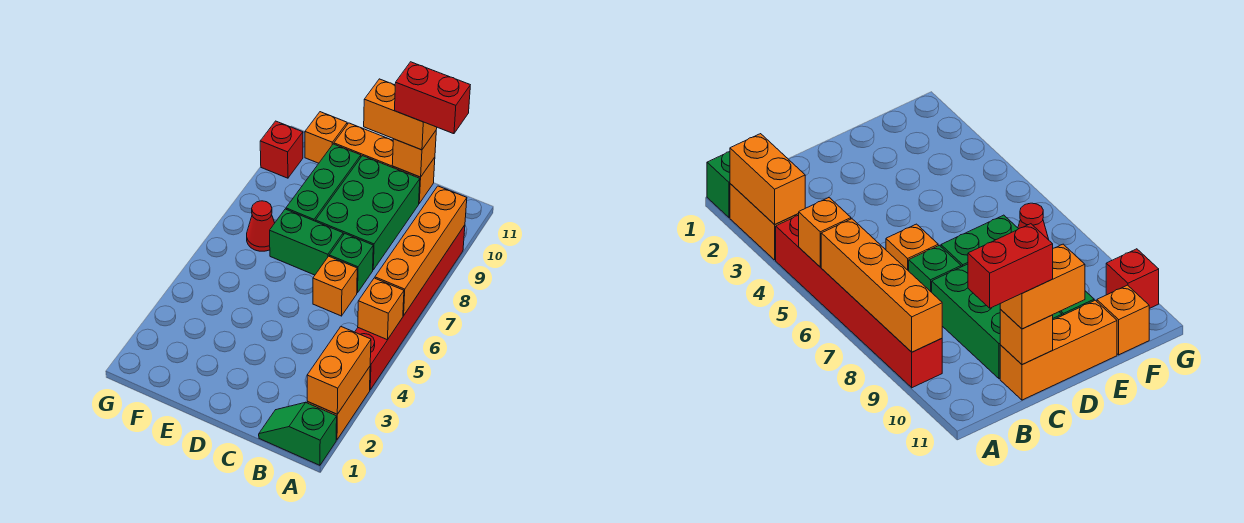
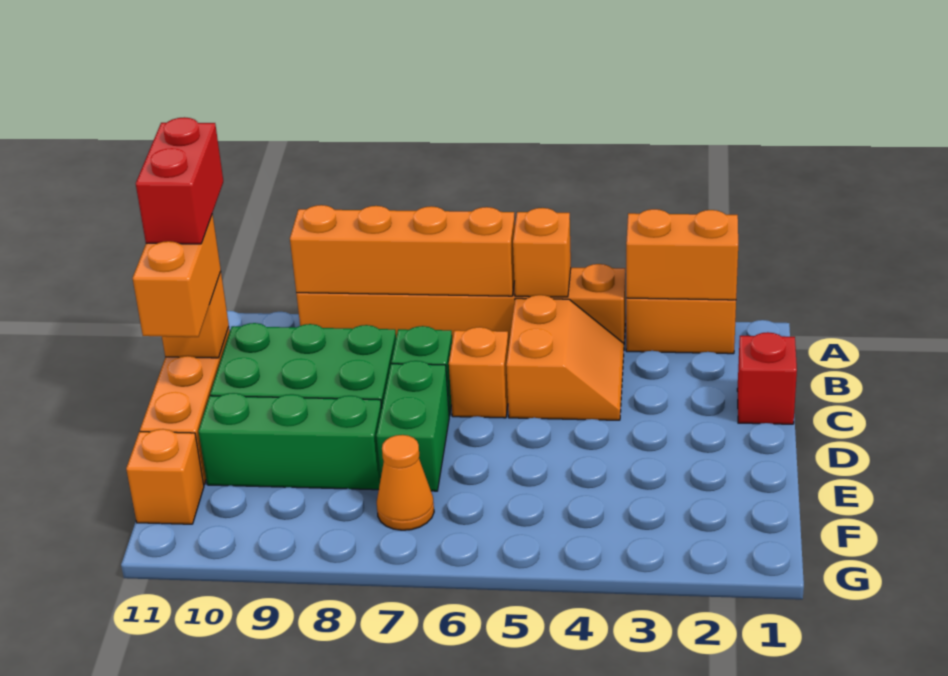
green slope A1:B1 level 1 top A -> none
red brick A4:A9 level 1 -> orange brick A4:A9 level 1
none -> orange slope B4:C5 level 1 top 5
red cone F7 level 1 -> orange cone F7 level 1
red brick G10 level 1 -> red brick C1 level 1

